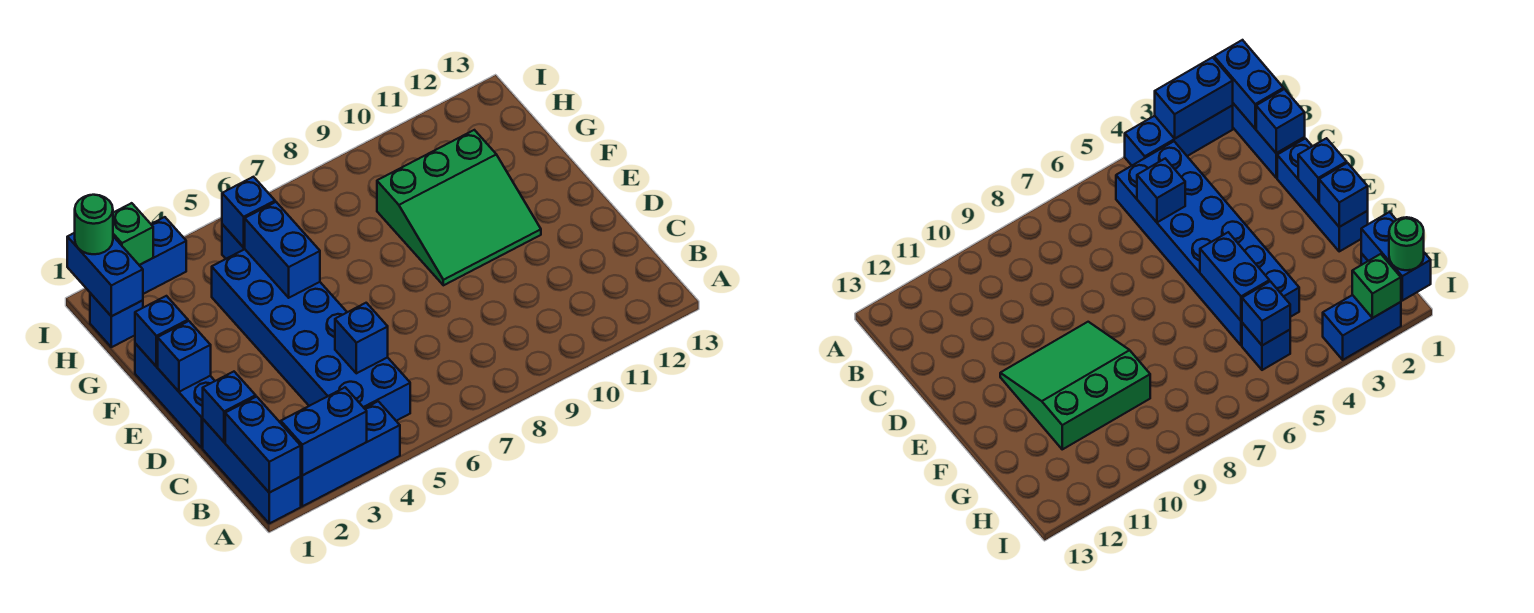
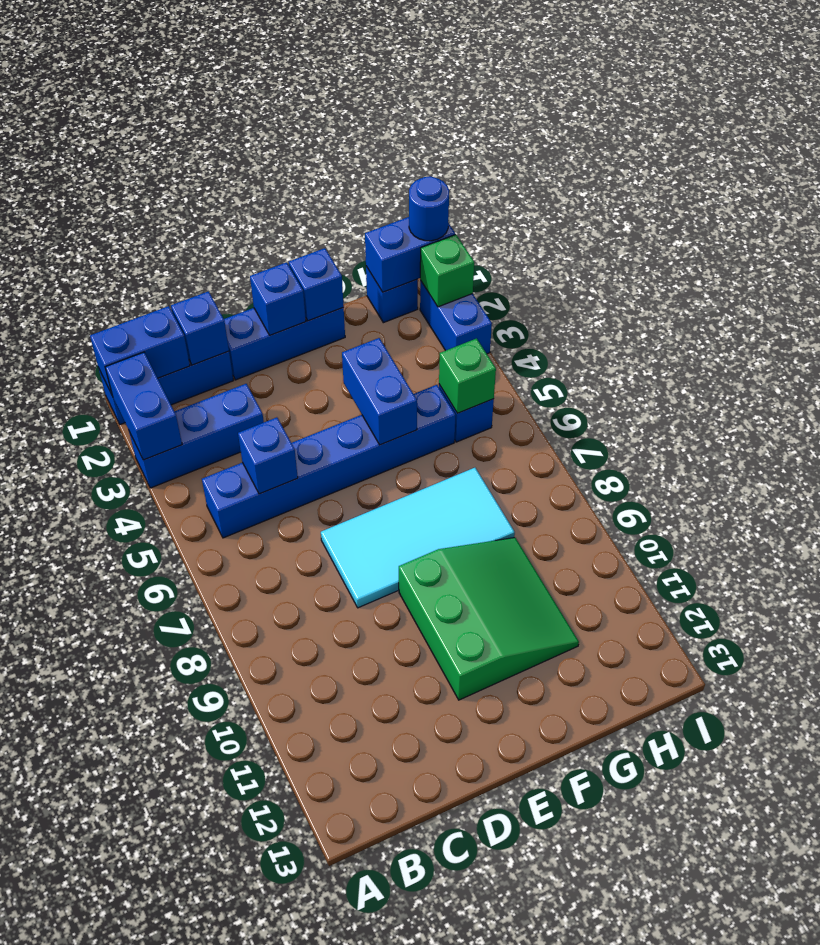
blue brick A2:A4 level 1 -> blue brick A3:C3 level 1
blue brick B4:G5 level 1 -> blue brick B5:G5 level 1
none -> cyan tile D7:G8 level 1
green slope E9:G11 level 1 top G -> green slope E9:G11 level 1 top E
blue brick F5:G5 level 2 -> blue brick F4:F5 level 2
blue brick H5 level 2 -> green brick H5 level 2
green round brick I1 level 3 -> blue round brick I1 level 3

